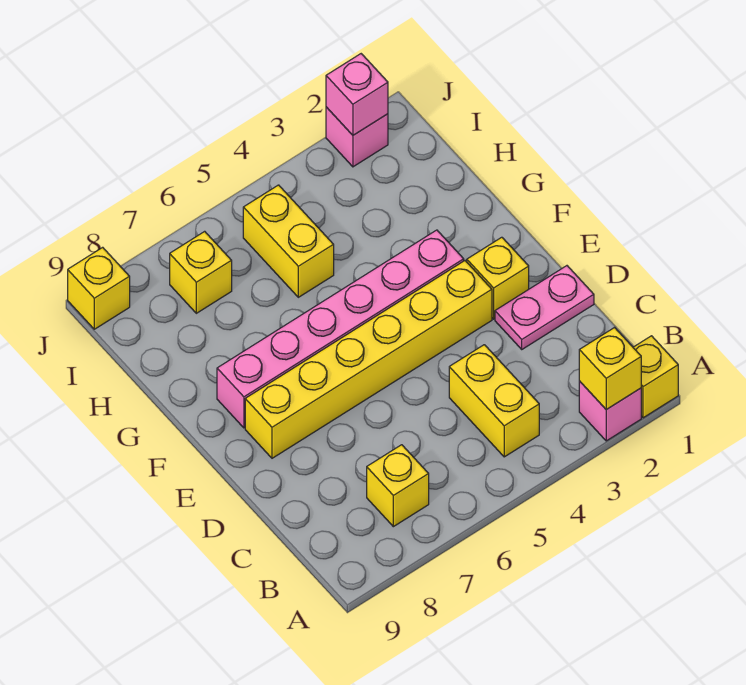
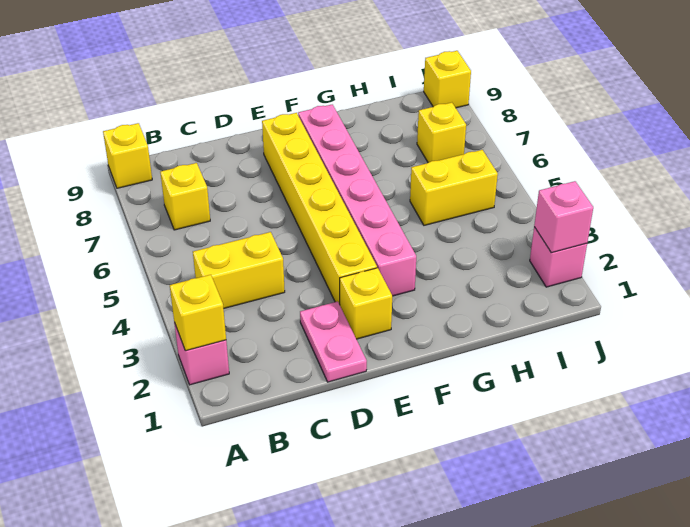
yellow brick A1 level 1 -> yellow brick A9 level 1

